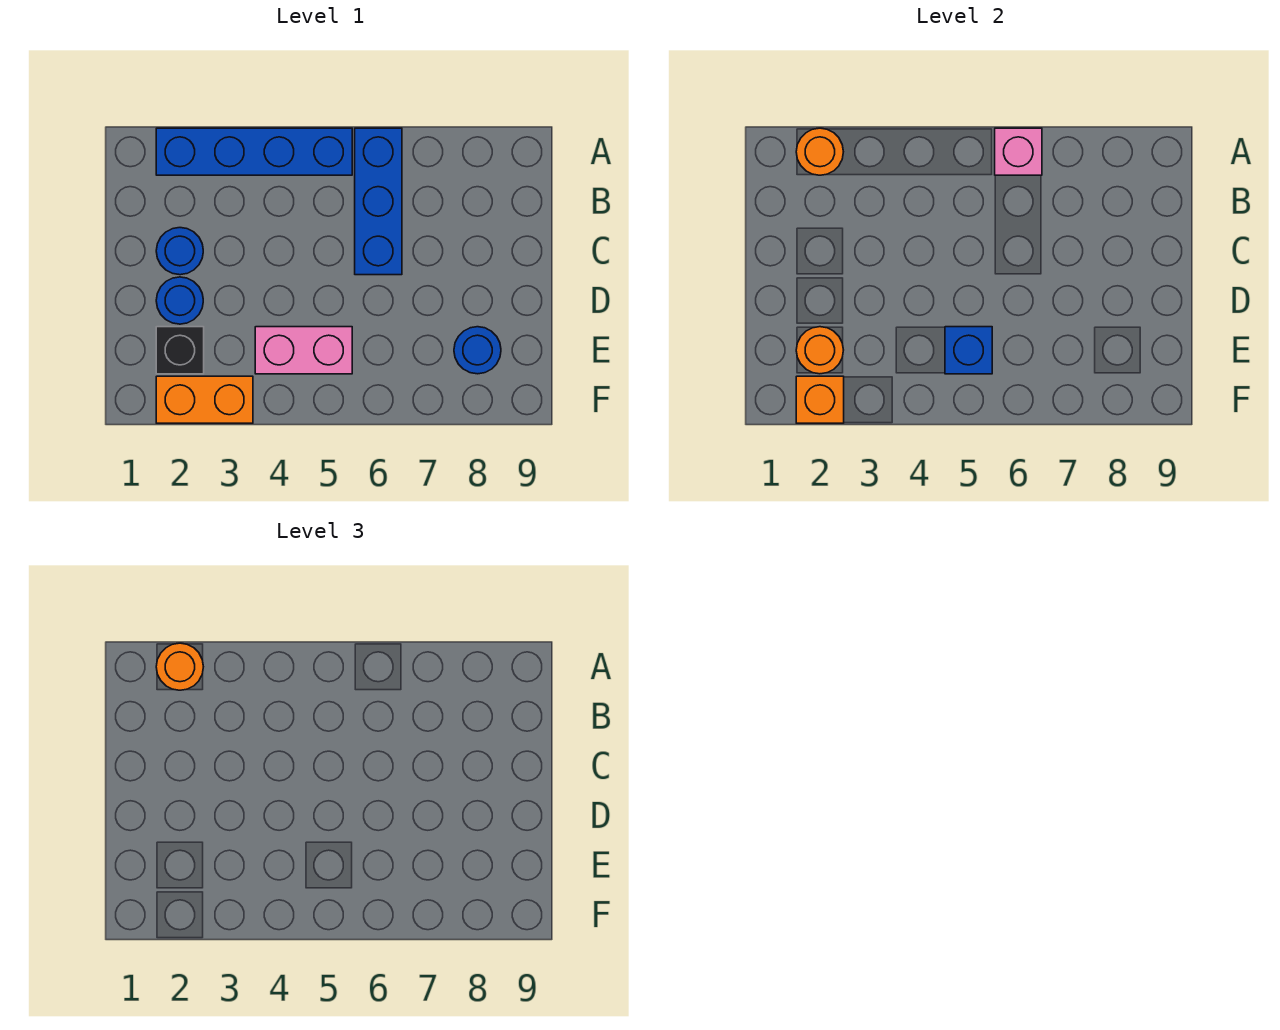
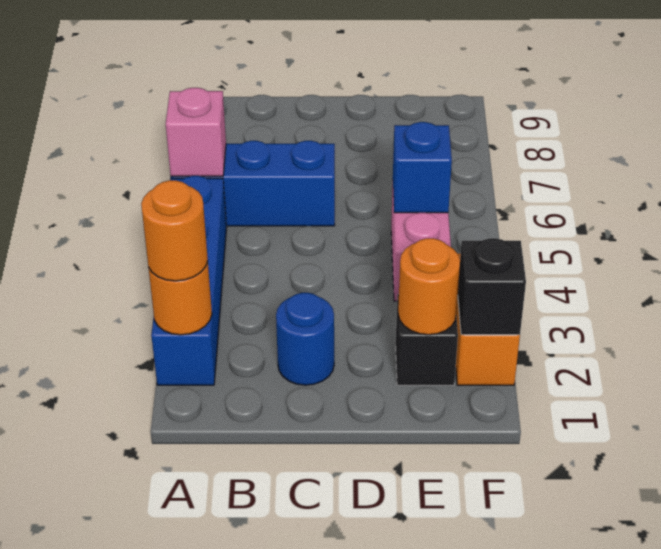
blue round brick D2 level 1 -> none
blue round brick E8 level 1 -> none
orange brick F2 level 2 -> black brick F2 level 2

